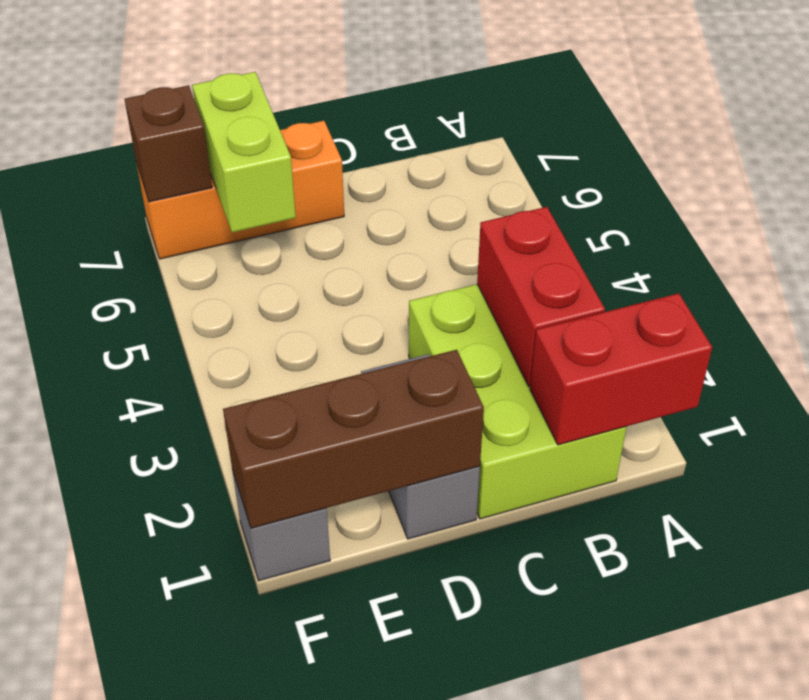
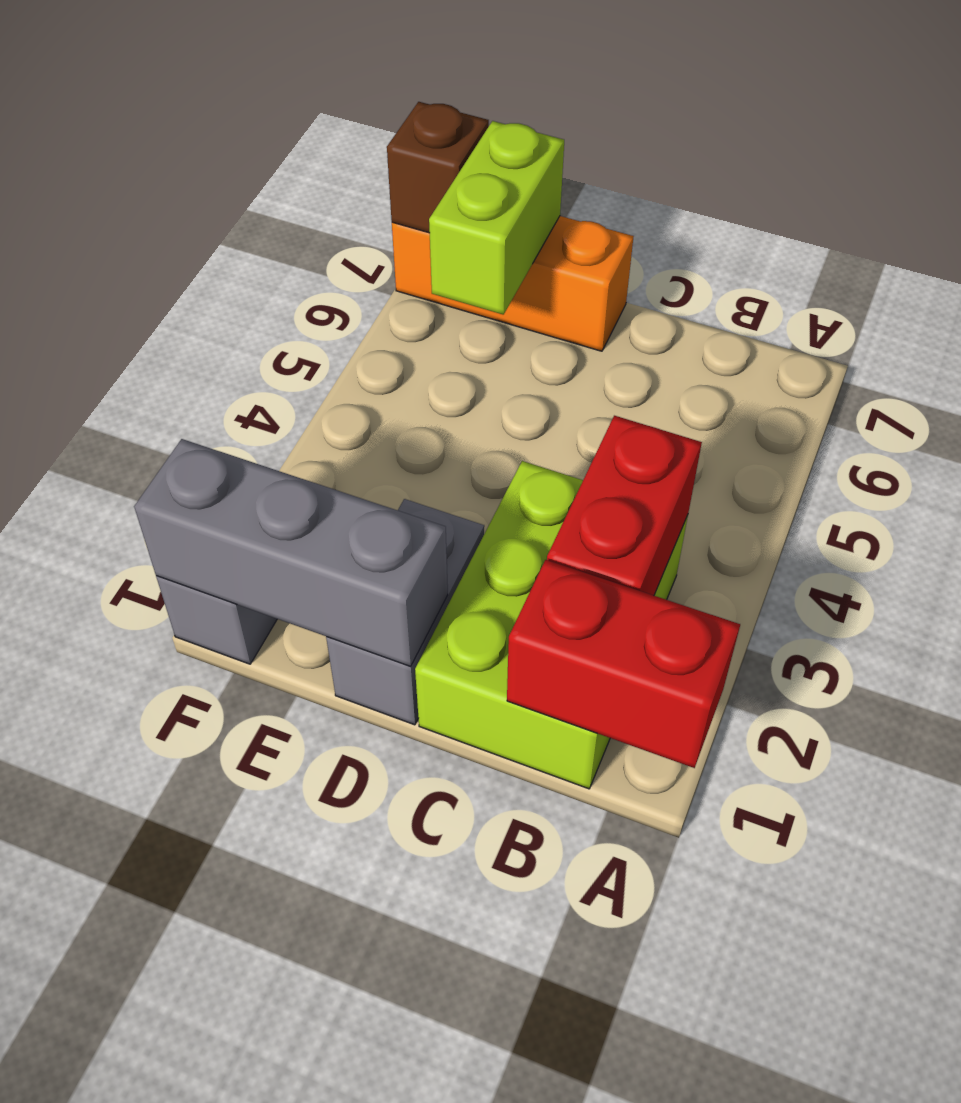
brown brick D1:F1 level 2 -> grey brick D1:F1 level 2

